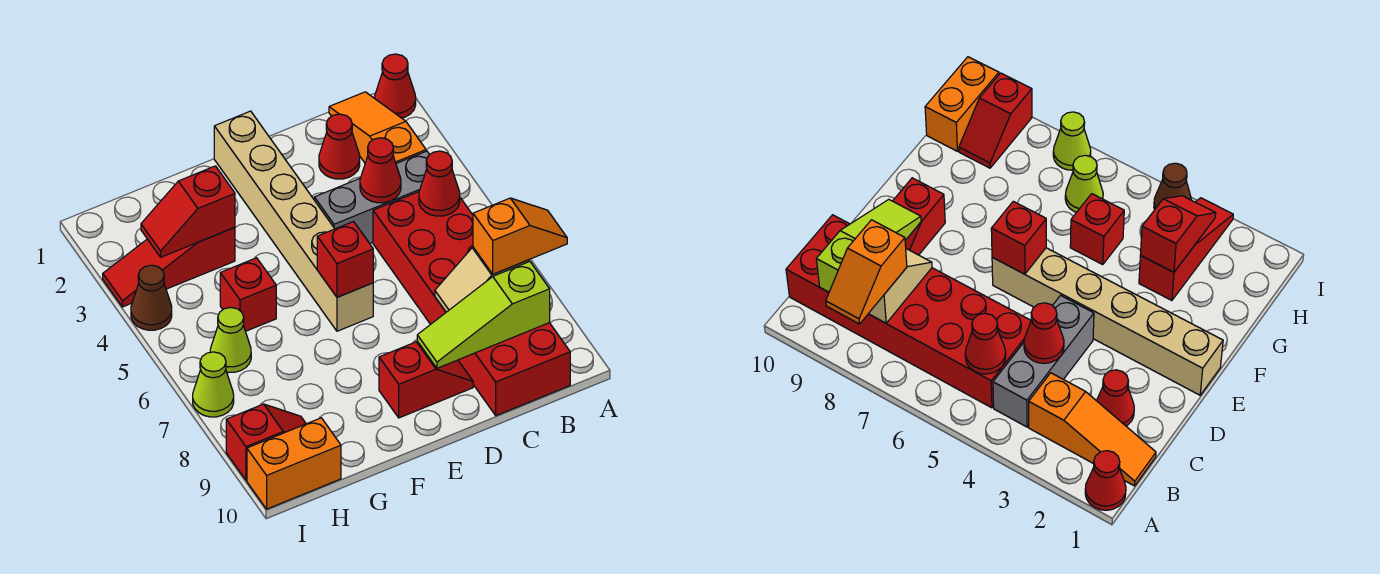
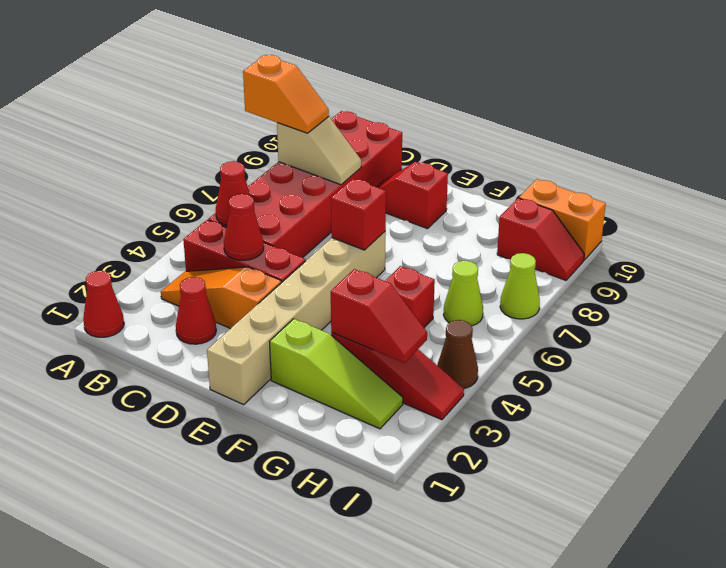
orange slope A8:B8 level 3 top B -> orange slope A8:B8 level 3 top A
orange slope B1:B3 level 1 top 3 -> orange slope B3:D3 level 1 top D
grey brick B4:D4 level 1 -> red brick B4:D4 level 1
lime slope B9:D9 level 2 top B -> lime slope F2:H2 level 1 top F
red slope H9:I9 level 1 top I -> red slope H9:I9 level 1 top H

